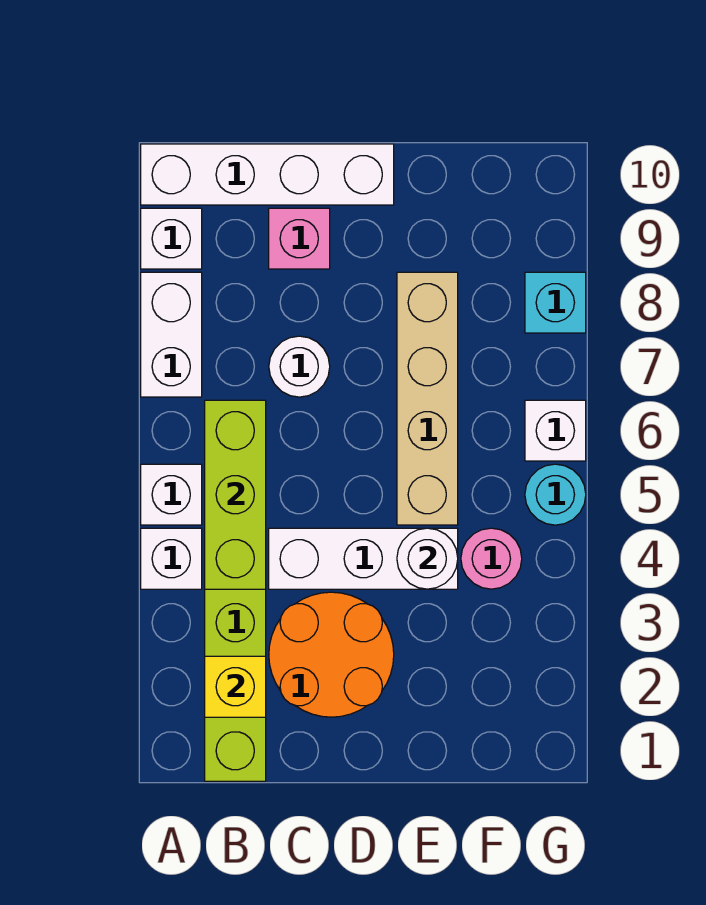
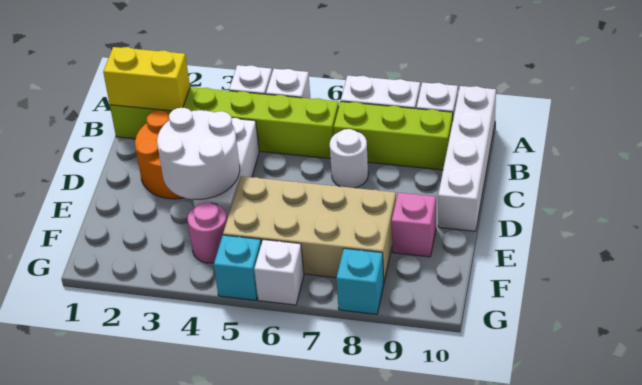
yellow brick B2 level 2 -> yellow brick B1:B2 level 2
lime brick B4:B6 level 2 -> lime brick B7:B9 level 1
pink brick C9 level 1 -> pink brick E9 level 1
white round brick E4 level 2 -> white round brick D3:E4 level 2
tan brick E5:E8 level 1 -> tan brick E5:F8 level 1
cyan round brick G5 level 1 -> cyan brick G5 level 1

